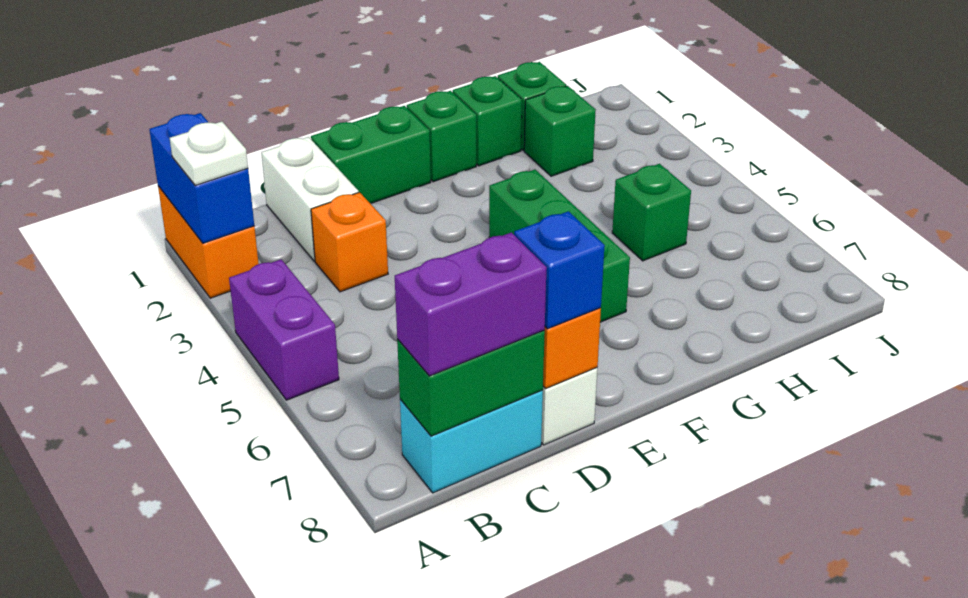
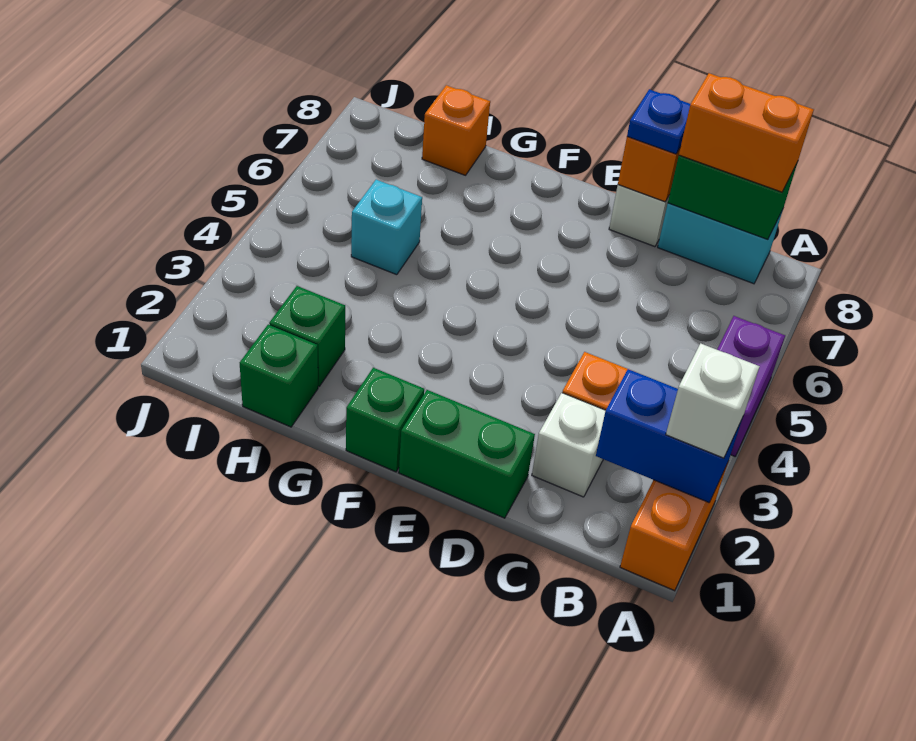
blue brick A1:A2 level 2 -> blue brick A2:B2 level 2
white plate A2 level 3 -> white brick A2 level 3
purple brick B8:C8 level 3 -> orange brick B8:C8 level 3
white brick C1:C2 level 1 -> white brick C2 level 1
blue brick D8 level 3 -> blue plate D8 level 3
green brick F4:F6 level 1 -> none
green brick G1 level 1 -> none
green brick H5 level 1 -> cyan brick H5 level 1
none -> orange brick H8 level 1

